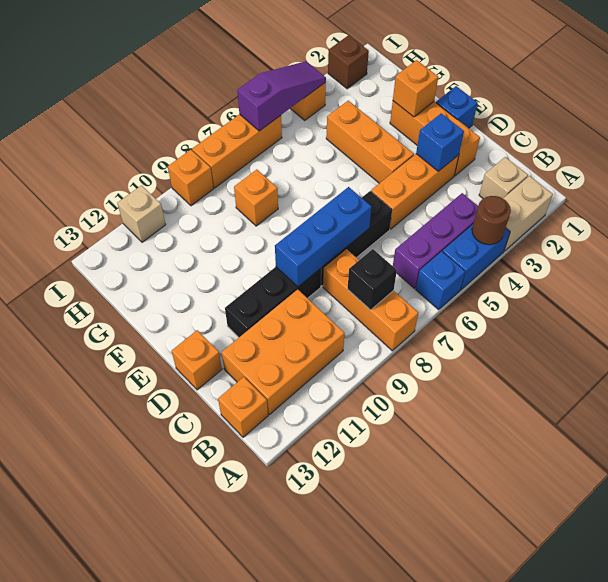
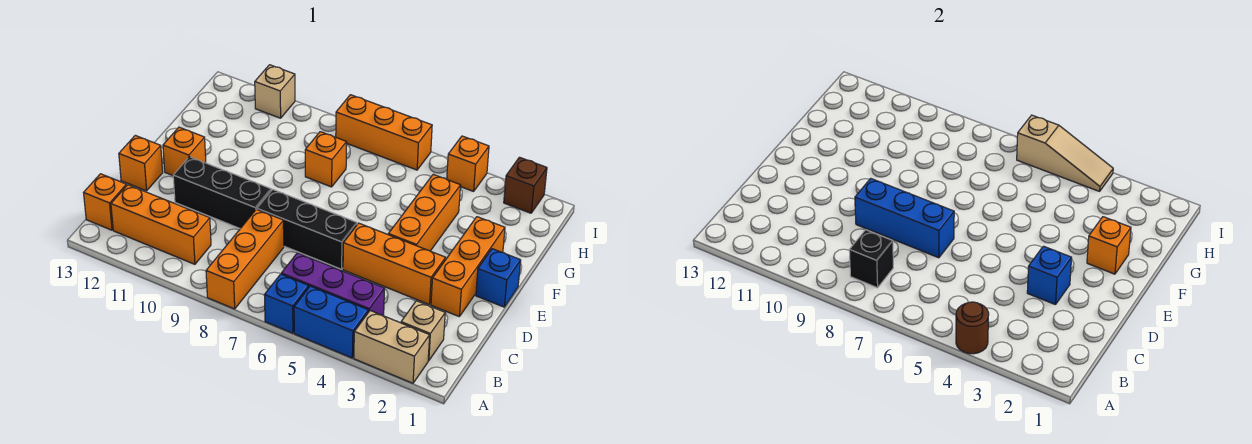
orange brick B10:C12 level 1 -> orange brick B10:B12 level 1
purple slope I4:I6 level 2 top 6 -> tan slope I4:I6 level 2 top 6
orange brick I9 level 1 -> orange brick E12 level 1

